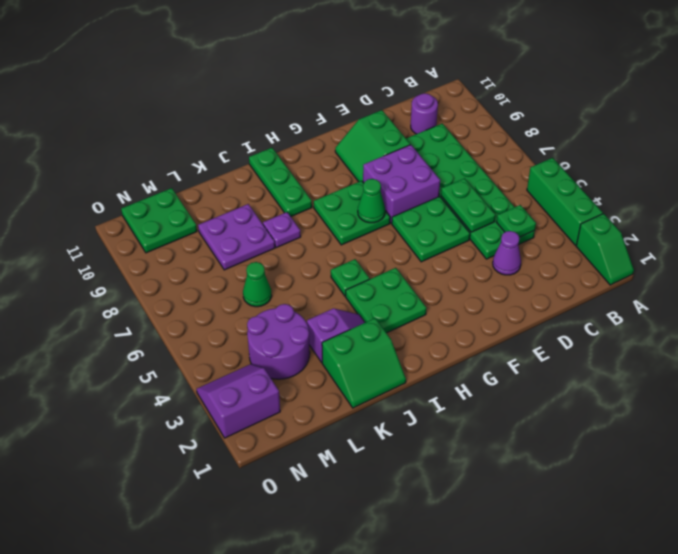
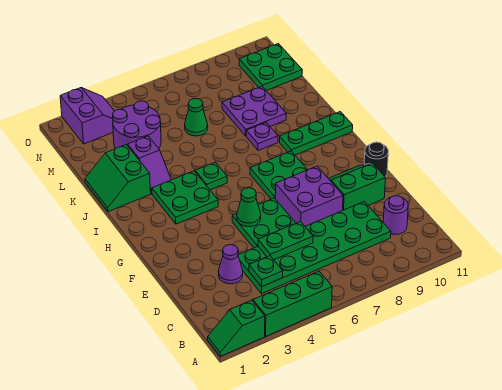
none -> black round brick F11 level 1
green cone G7 level 2 -> green cone F5 level 2

